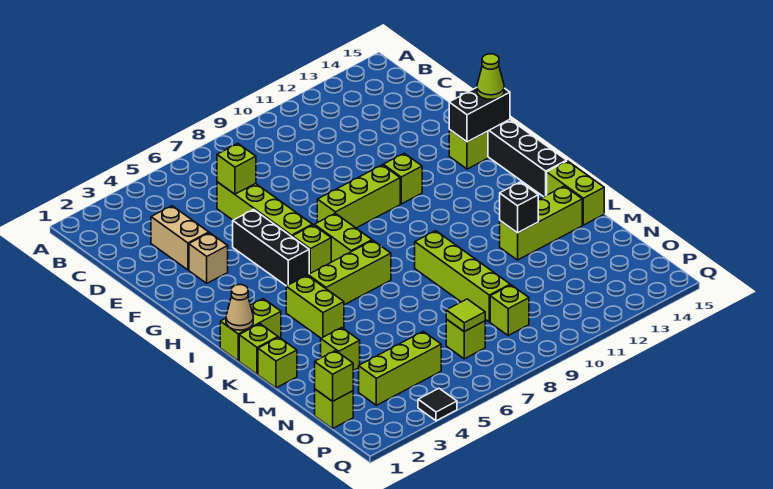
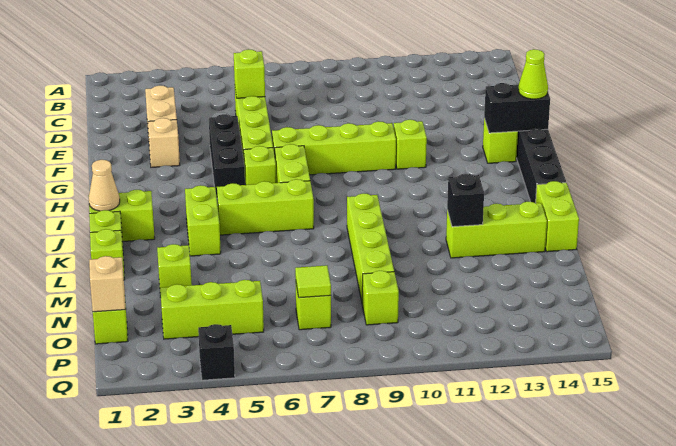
lime brick G8:G10 level 1 -> lime brick G7:G10 level 1
lime brick O1 level 2 -> tan brick O1 level 2
black tile Q4 level 1 -> black brick Q4 level 1

